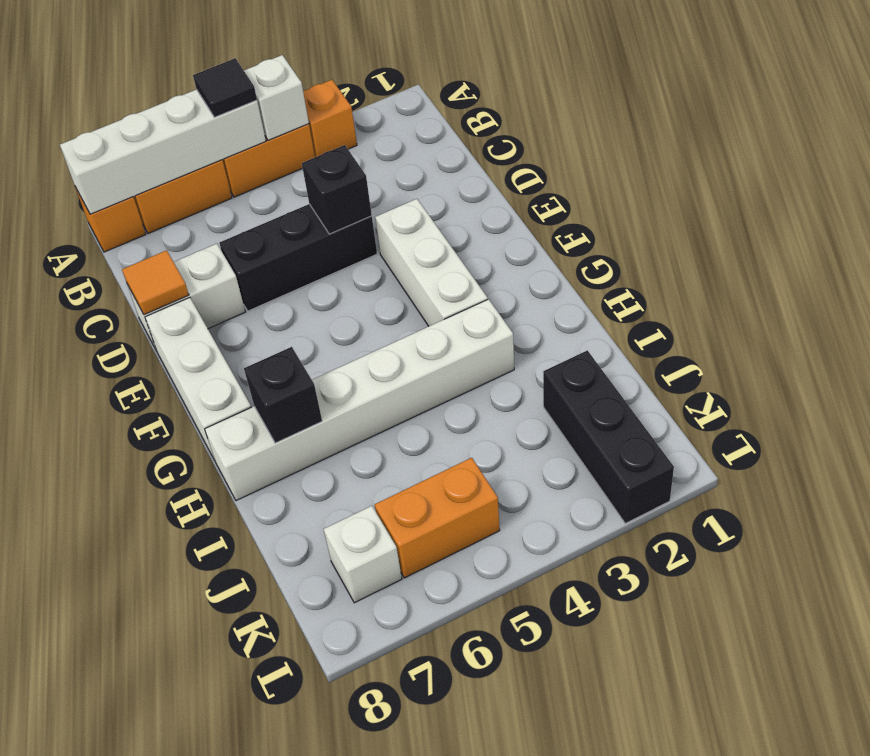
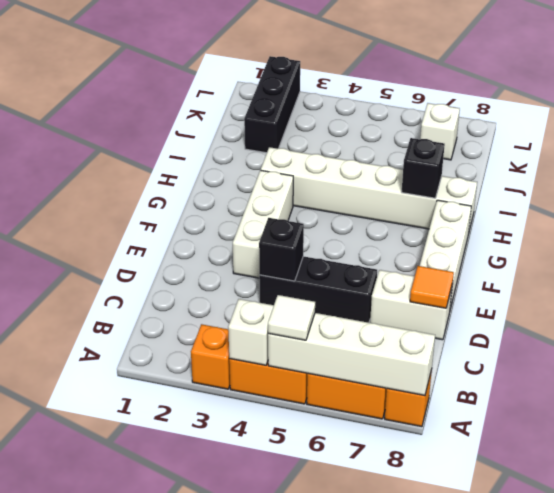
black tile A5 level 3 -> white tile A5 level 3
orange brick K5:K6 level 1 -> none

